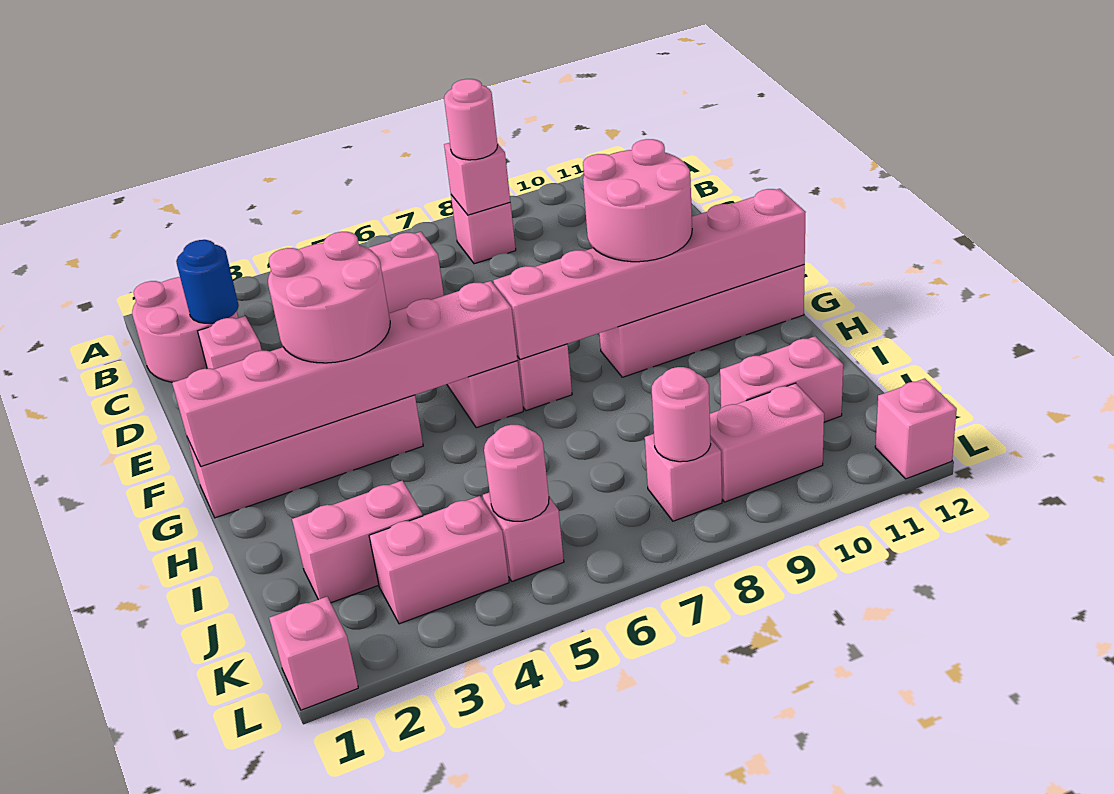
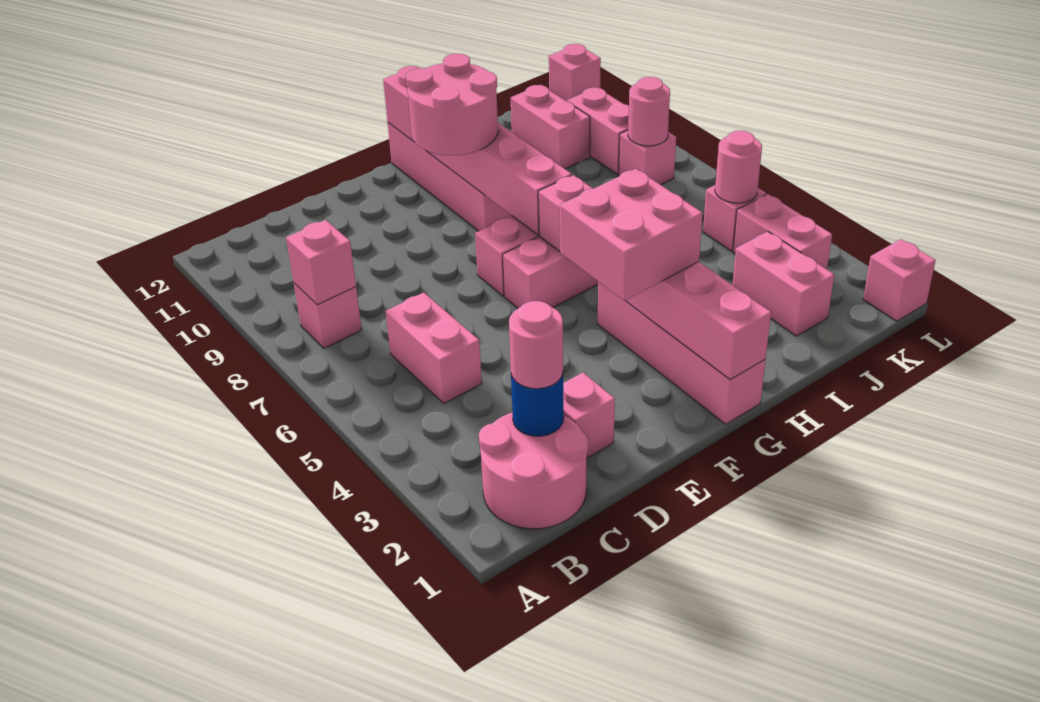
pink round brick B8 level 3 -> pink round brick C2 level 3
pink round brick F3:G4 level 3 -> pink brick F3:G4 level 3

